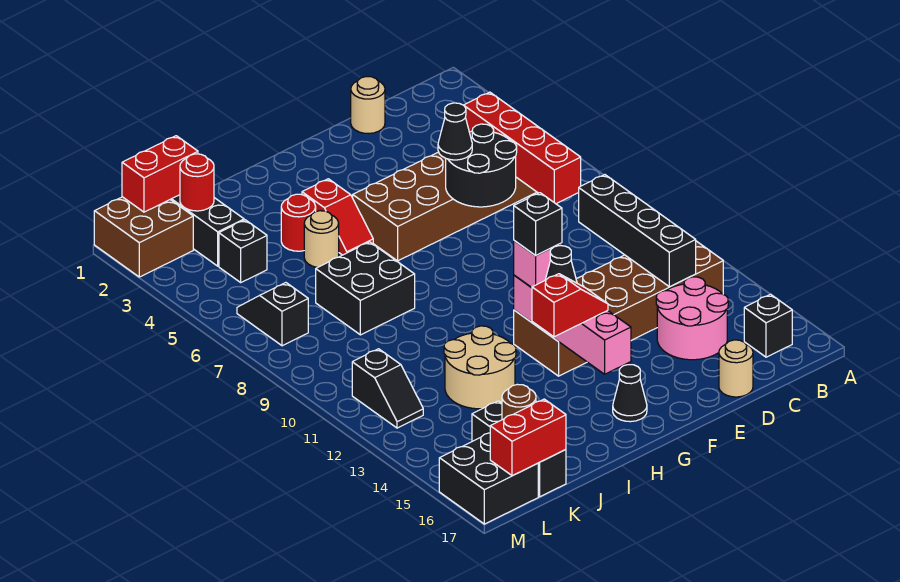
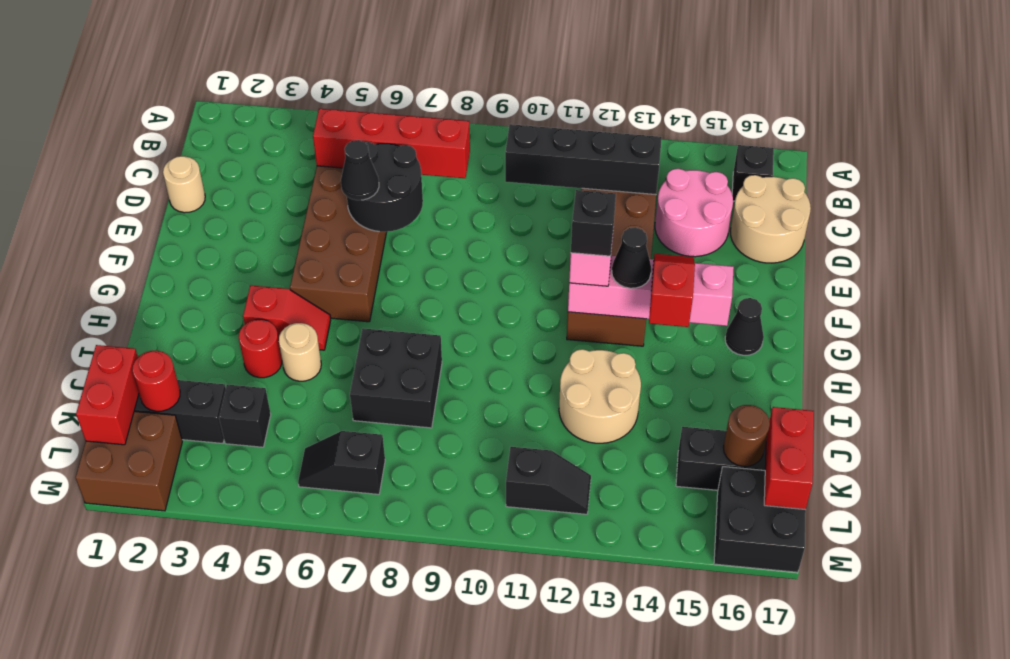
tan round brick D17 level 1 -> tan round brick C16:D17 level 1

